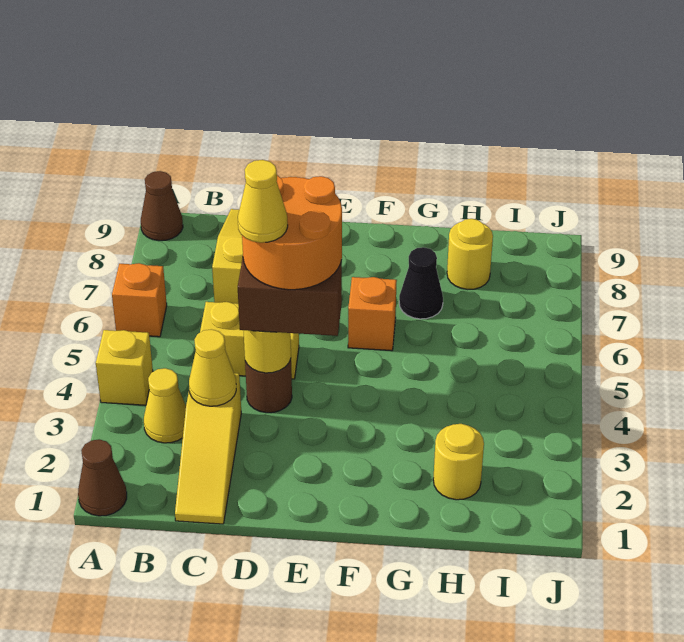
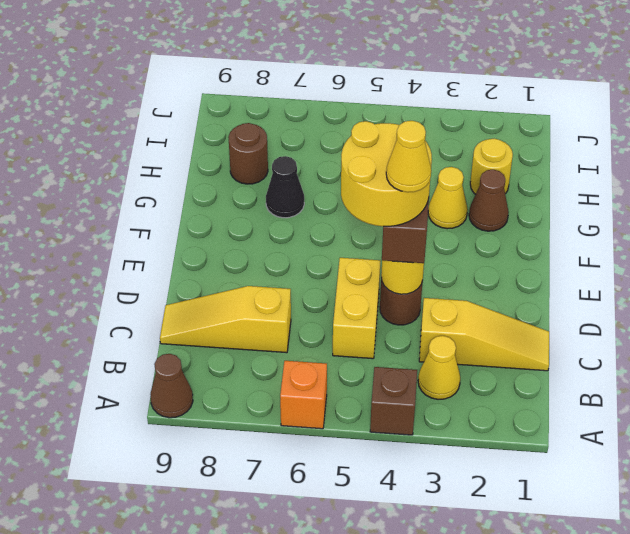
brown cone A1 level 1 -> brown cone G2 level 1
yellow brick A4 level 1 -> brown brick A4 level 1
yellow cone C3 level 2 -> yellow cone G3 level 1
orange round brick D4:E5 level 4 -> yellow round brick D4:E5 level 4
orange brick F6 level 1 -> none
yellow round brick H8 level 1 -> brown round brick H8 level 1

